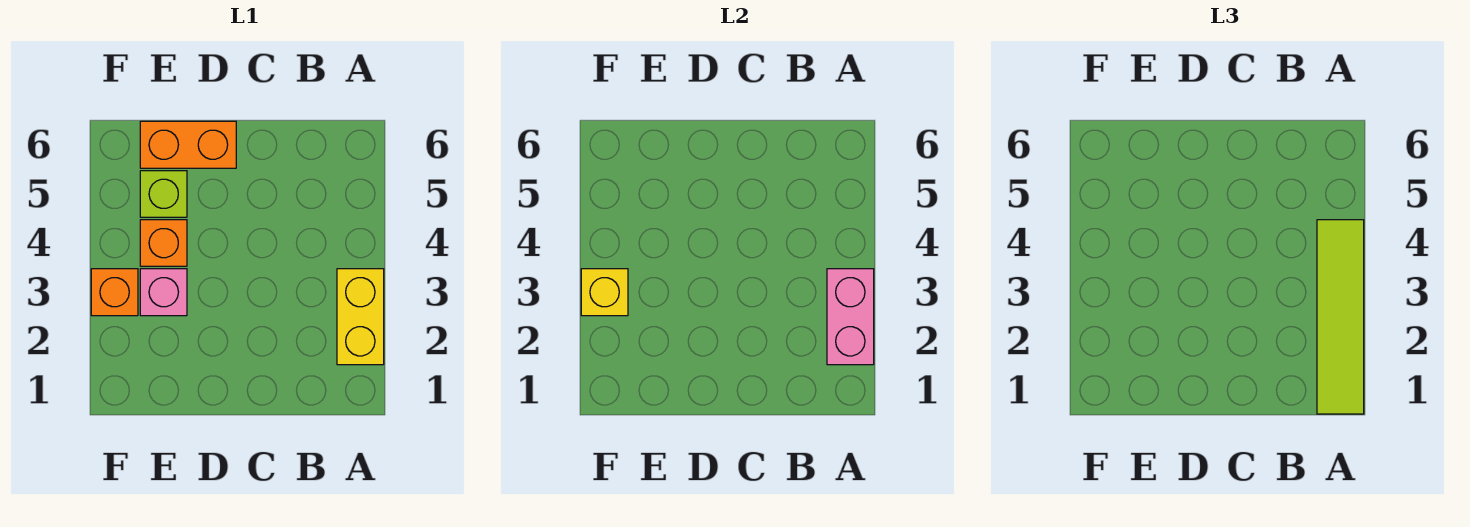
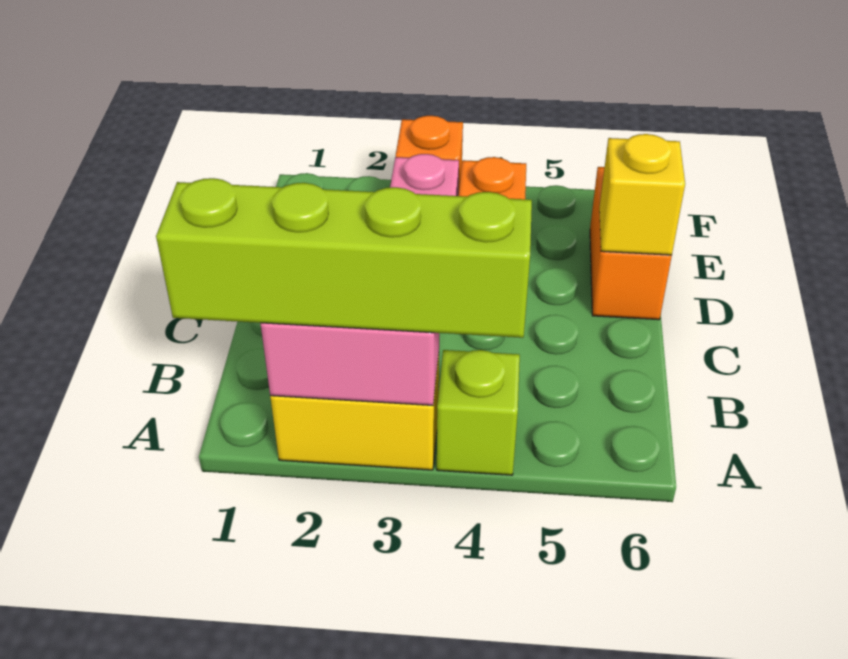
lime tile A1:A4 level 3 -> lime brick A1:A4 level 3
lime brick E5 level 1 -> lime brick A4 level 1
yellow brick F3 level 2 -> yellow brick D6 level 2

